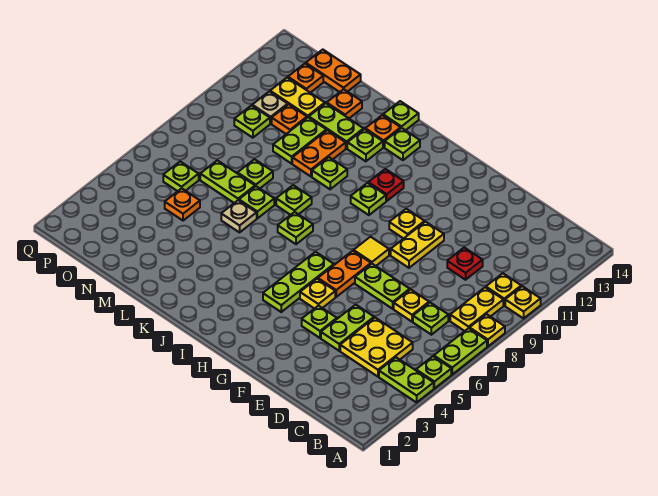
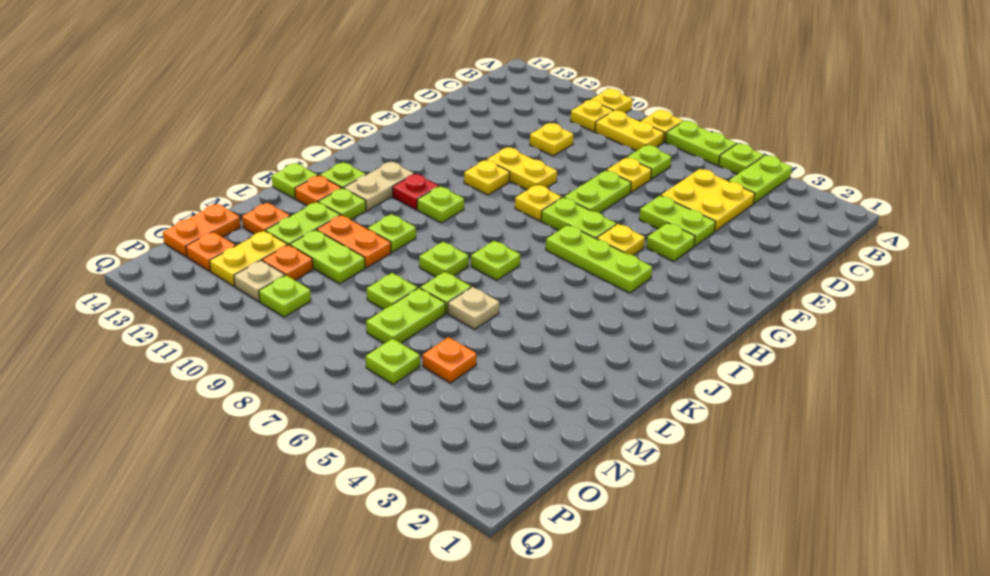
red plate D10 level 1 -> yellow plate D10 level 1
orange plate G6:G7 level 1 -> lime plate G6:G7 level 1
yellow tile G8 level 1 -> yellow plate G8 level 1
none -> tan plate I12:J12 level 1

